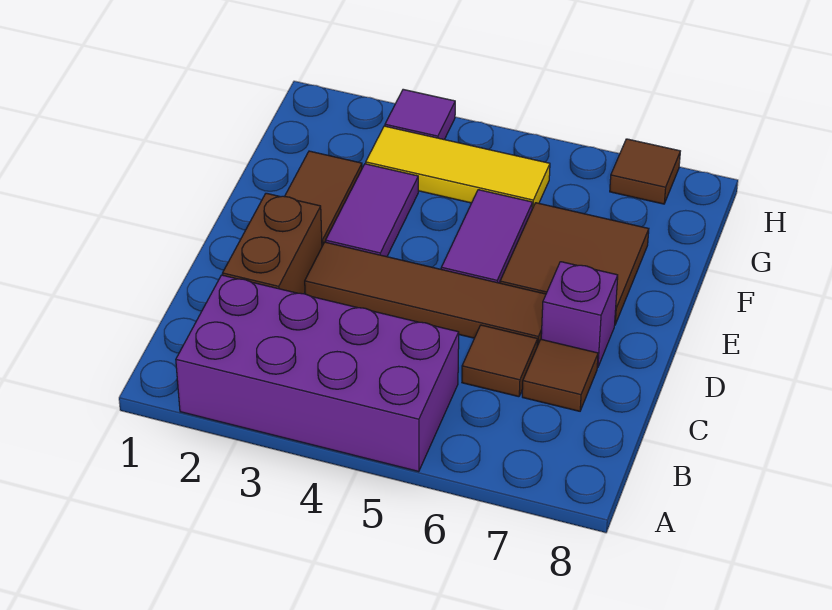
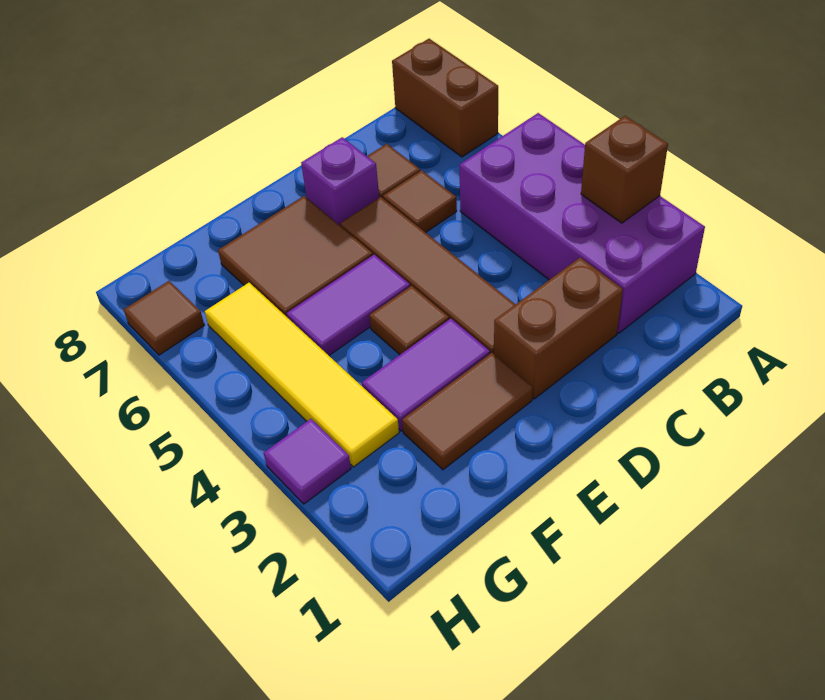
none -> brown brick A3 level 2
none -> brown brick A7:A8 level 1
none -> brown tile E4 level 1
yellow tile G3:G5 level 1 -> yellow tile G3:G6 level 1

